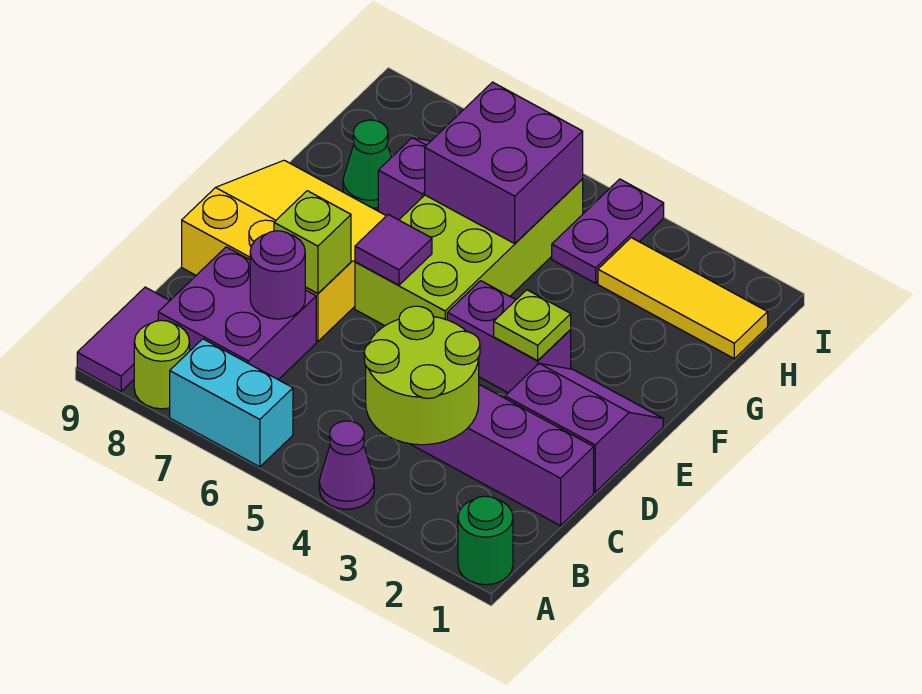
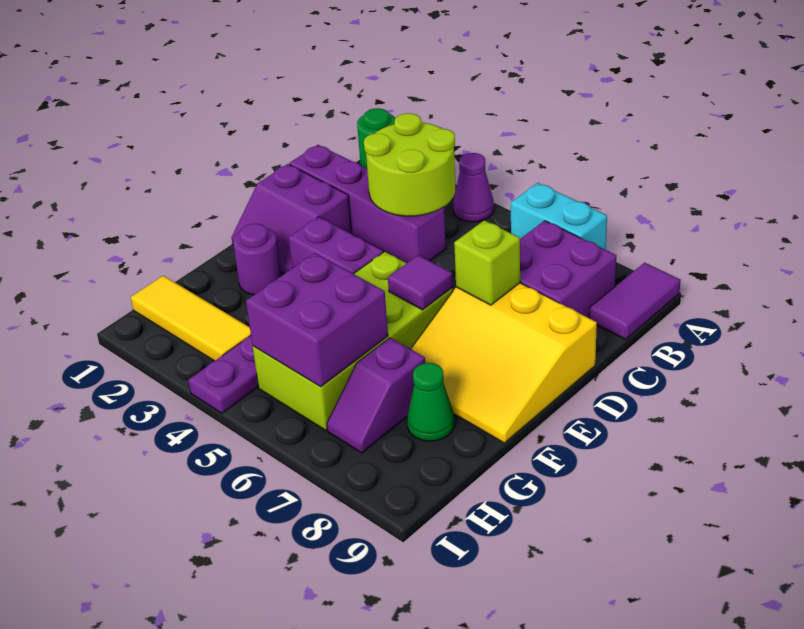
lime round brick A8 level 1 -> none
purple round brick C7 level 2 -> purple round brick F2 level 1
lime plate E3 level 2 -> none

